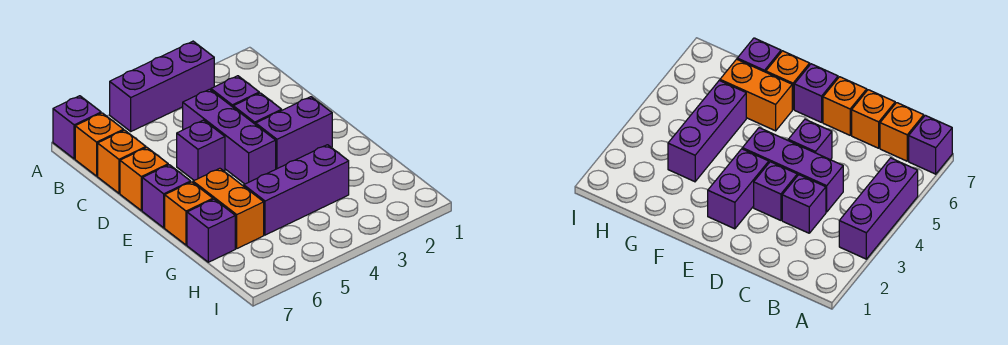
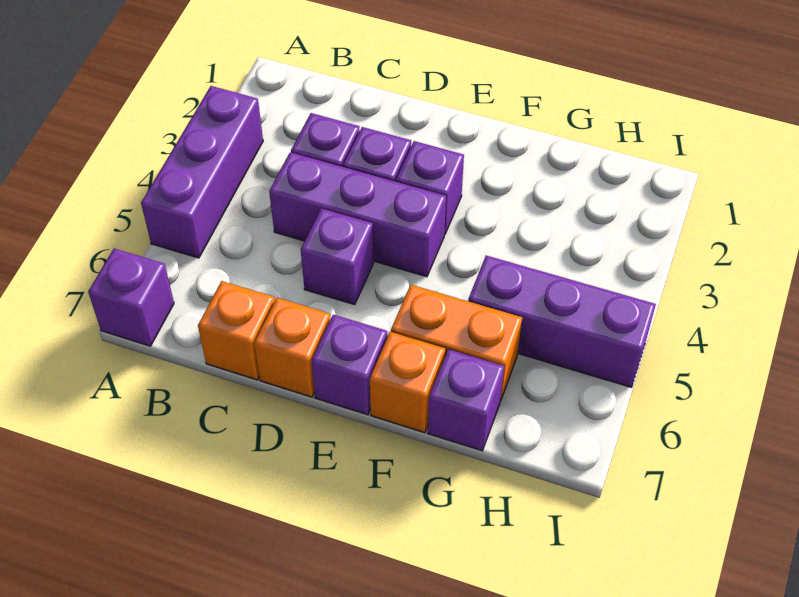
orange brick B7 level 1 -> none
purple brick E2:E3 level 1 -> purple brick E3 level 1
purple brick G3:G5 level 1 -> purple brick G5:I5 level 1

